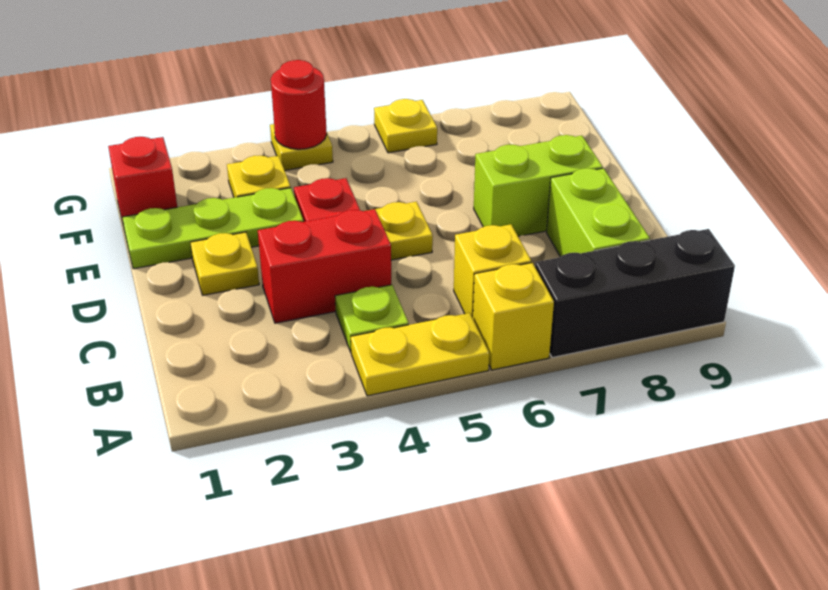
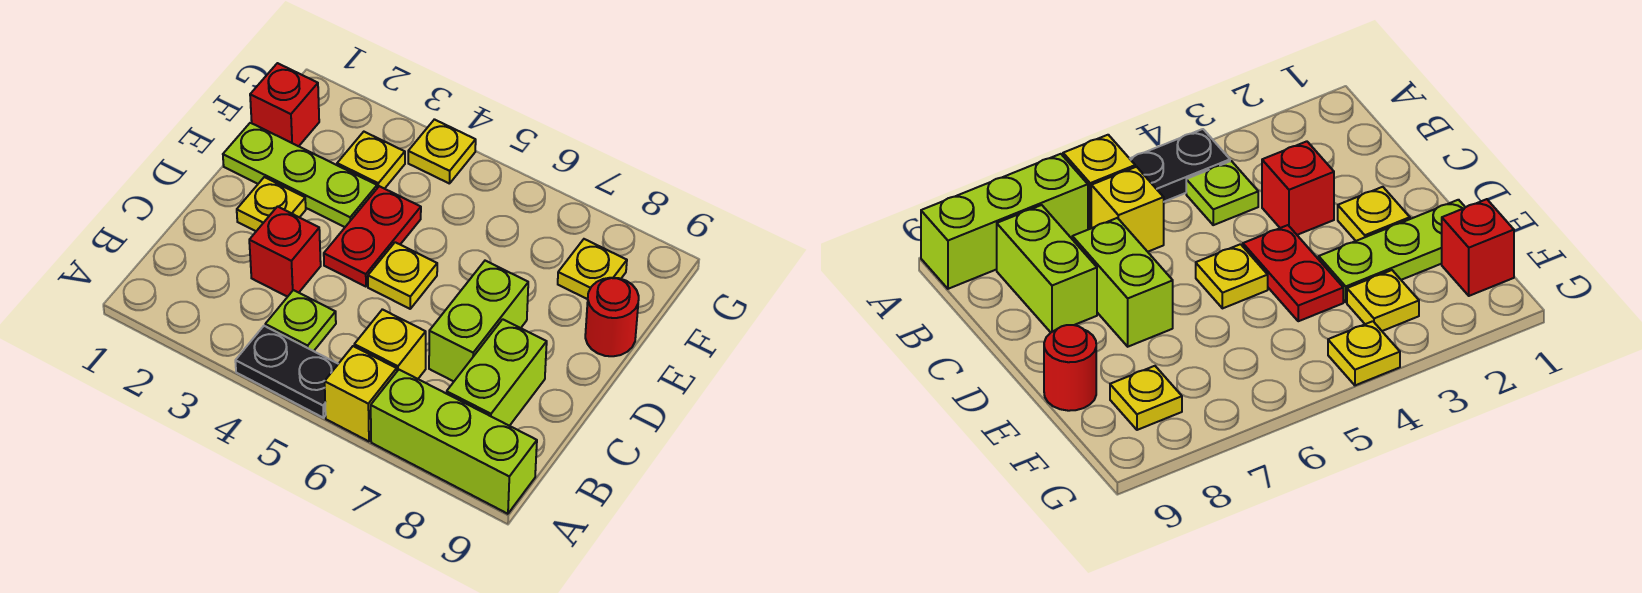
yellow plate A4:A5 level 1 -> black plate A4:A5 level 1
black brick A7:A9 level 1 -> lime brick A7:A9 level 1
red brick C3:C4 level 1 -> red brick C3 level 1
lime brick D7:D8 level 1 -> lime brick C7:D7 level 1
red round brick G4 level 2 -> red round brick E9 level 1
yellow plate G6 level 1 -> yellow plate F8 level 1

